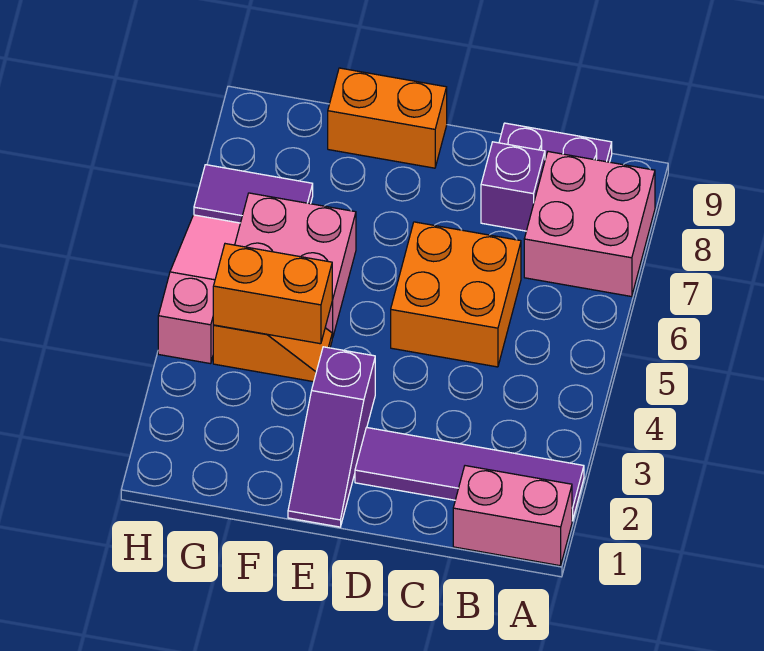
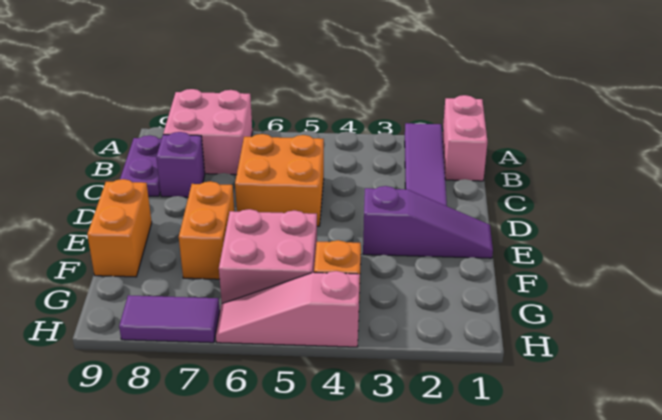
orange brick F4:G4 level 2 -> orange brick E7:F7 level 1
purple tile G7:H7 level 1 -> purple tile H7:H8 level 1

